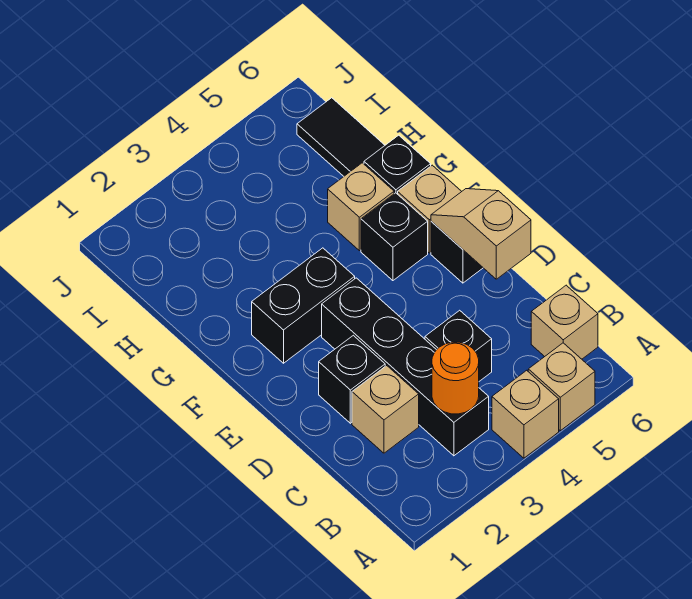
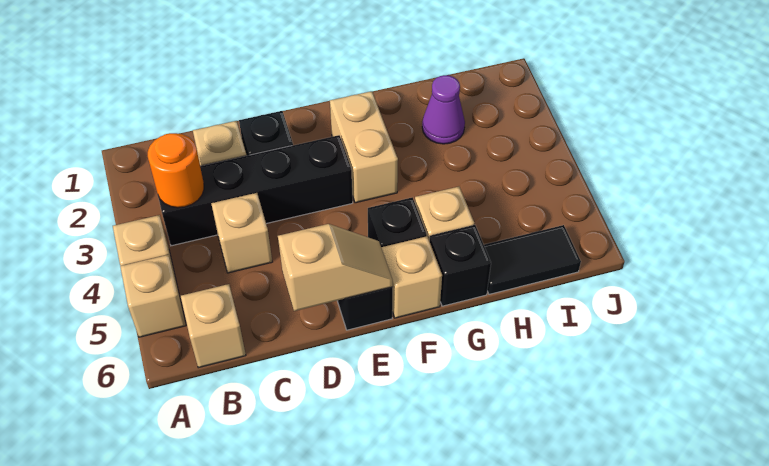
black brick C4 level 1 -> tan brick C4 level 1
black brick F2:F3 level 1 -> tan brick F2:F3 level 1
none -> purple cone H2 level 1

